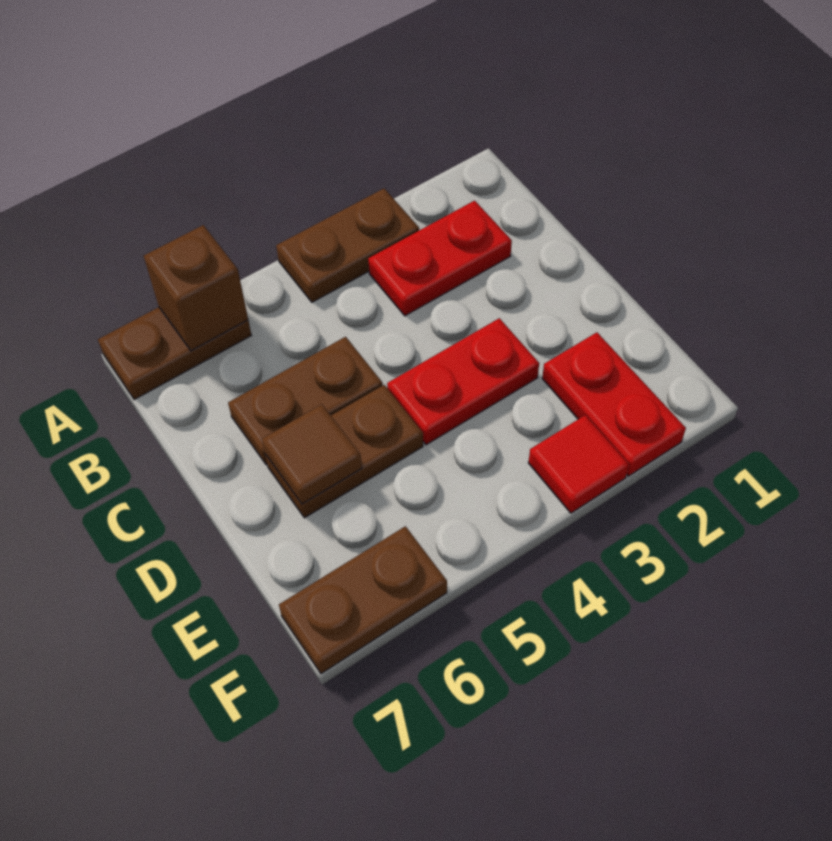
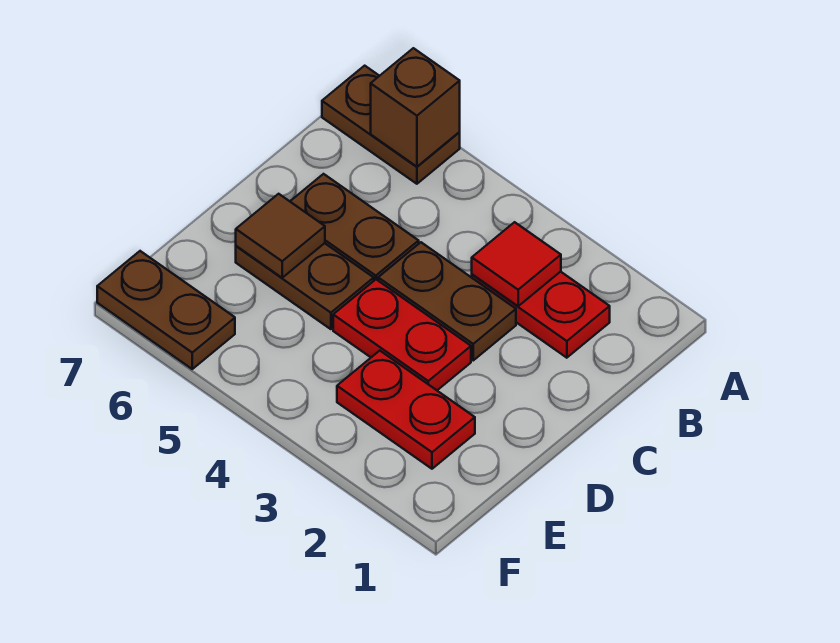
brown plate A3:A4 level 1 -> brown plate C3:C4 level 1
red plate E2:F2 level 1 -> red plate E2:E3 level 1
red tile F3 level 1 -> red tile B3 level 2

